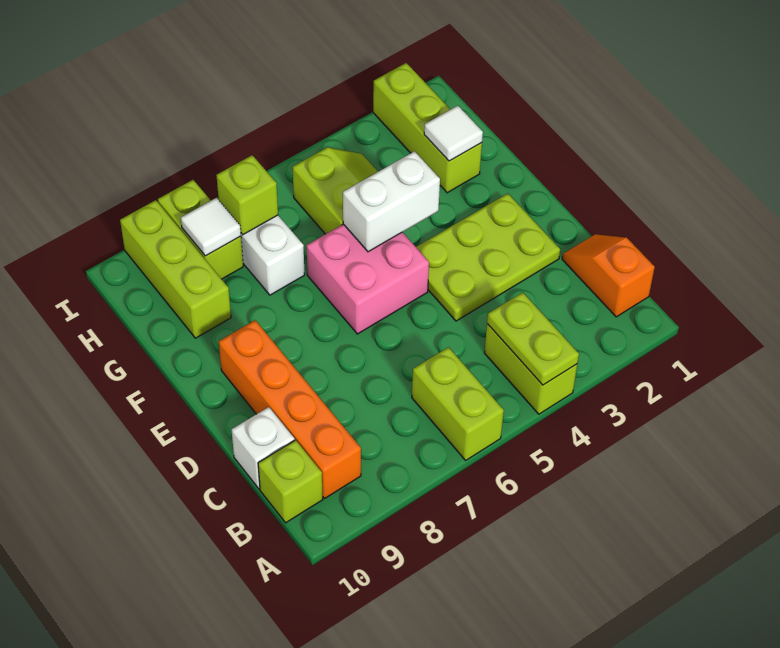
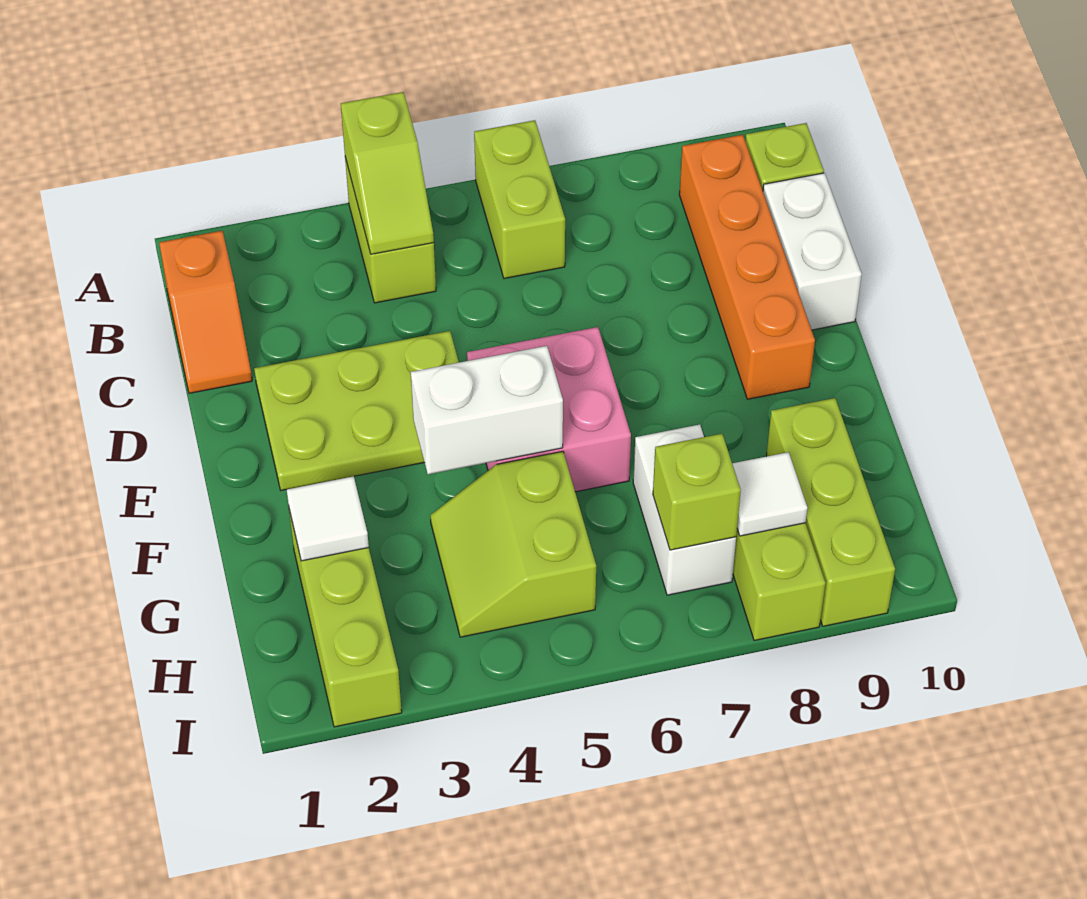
lime plate A4:B4 level 2 -> lime slope A4:B4 level 2 top A
white brick C10 level 1 -> white brick C10:D10 level 1

